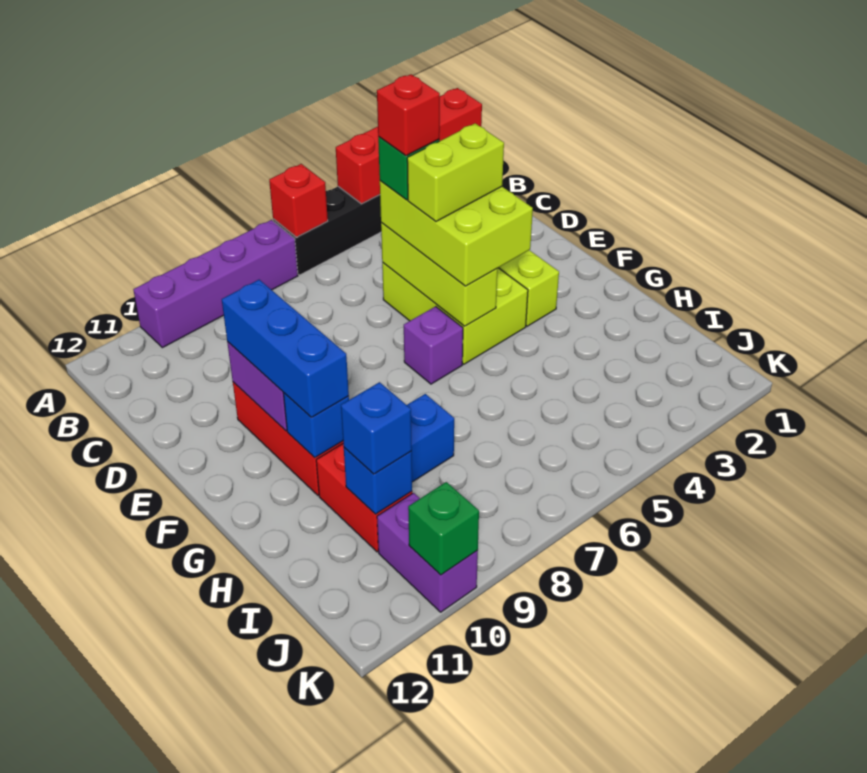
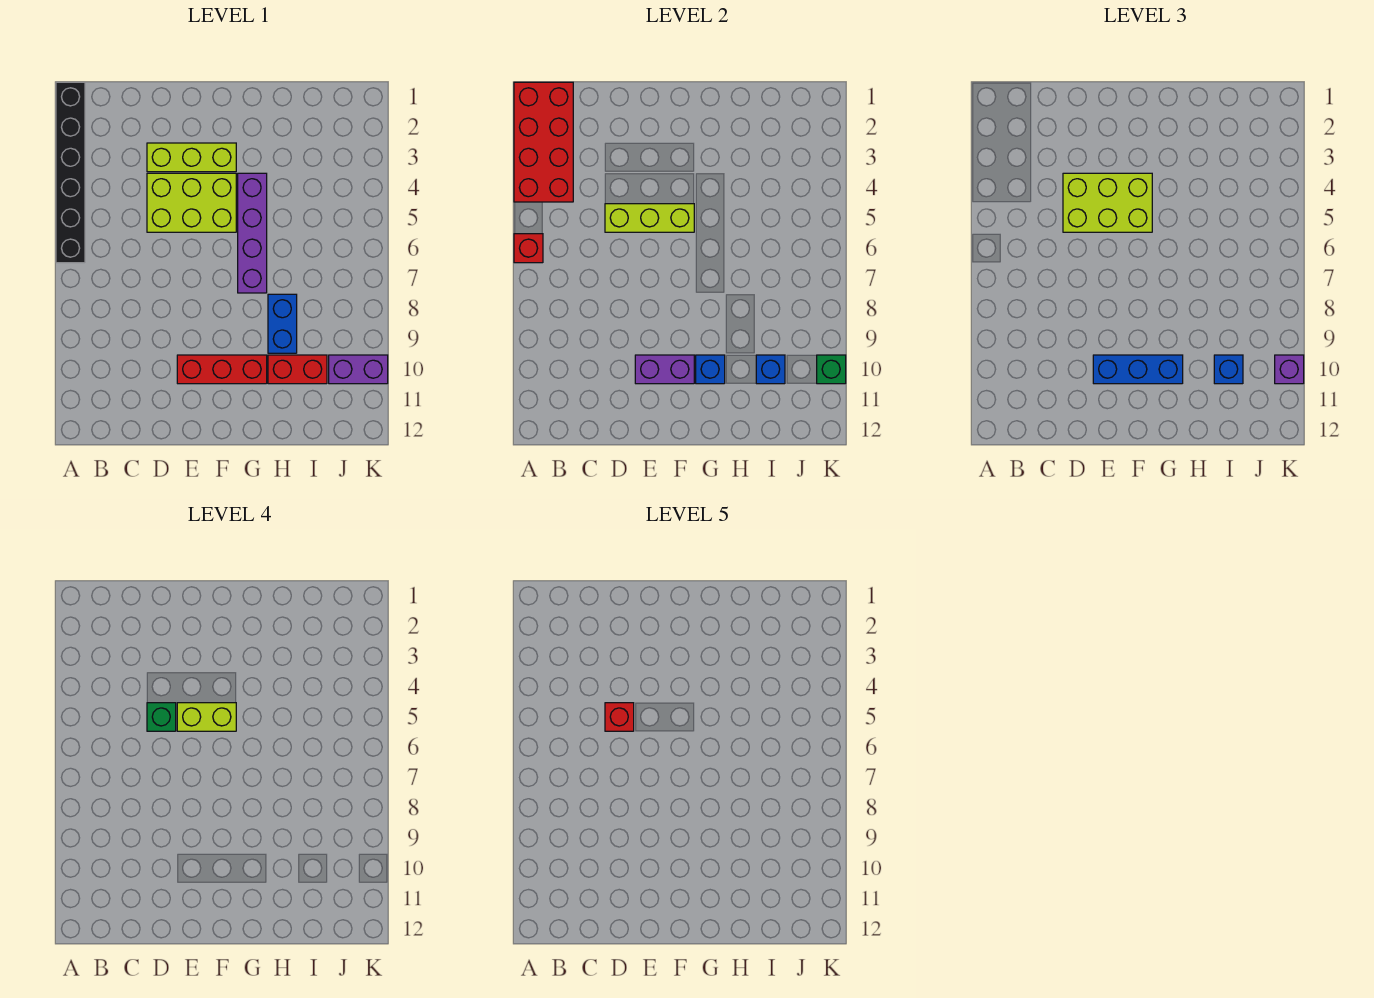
red brick A1:A4 level 2 -> red brick A1:B4 level 2
purple brick A7:A10 level 1 -> purple brick G4:G7 level 1
lime brick E4:E5 level 4 -> lime brick E5:F5 level 4
purple brick F6 level 1 -> purple brick K10 level 3

